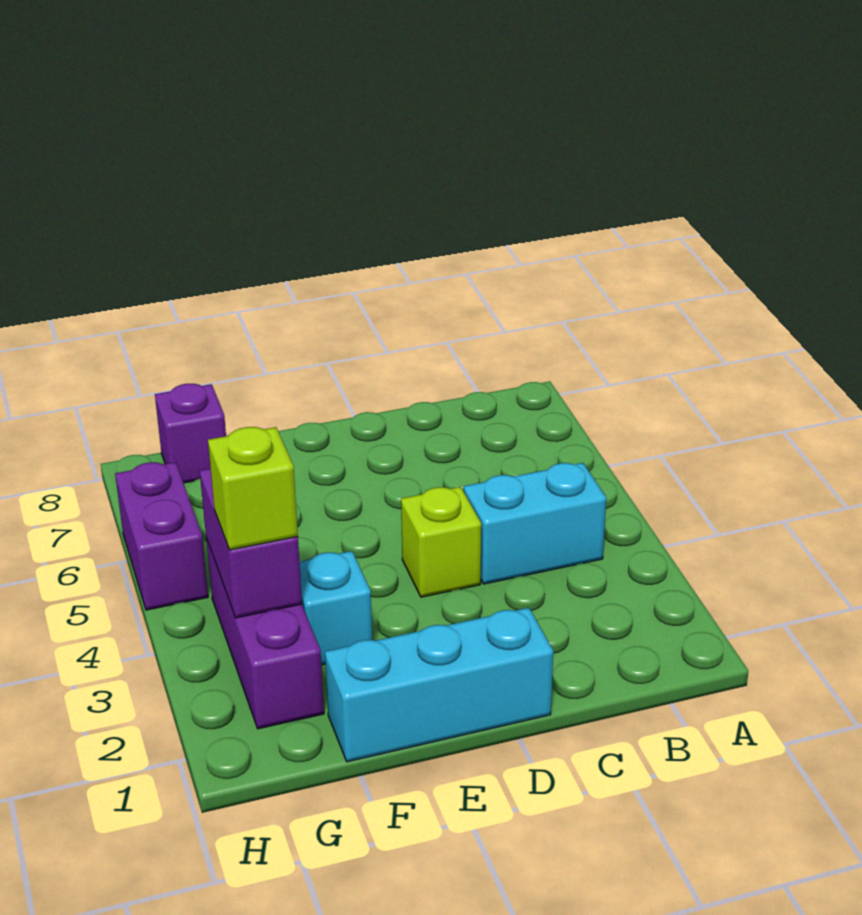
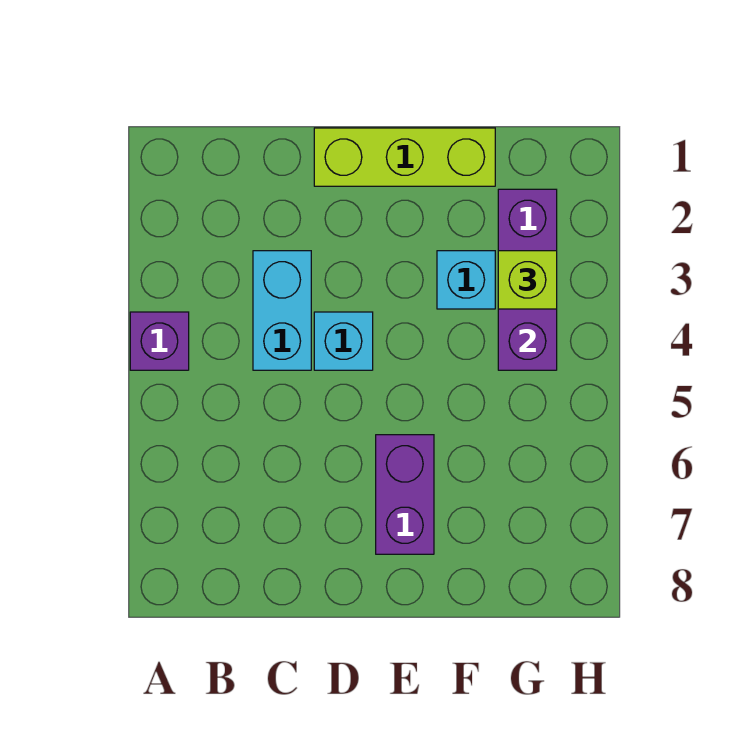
cyan brick B4:C4 level 1 -> cyan brick C3:C4 level 1
cyan brick D1:F1 level 1 -> lime brick D1:F1 level 1
lime brick D4 level 1 -> cyan brick D4 level 1
purple brick G8 level 1 -> purple brick A4 level 1
purple brick H5:H6 level 1 -> purple brick E6:E7 level 1

